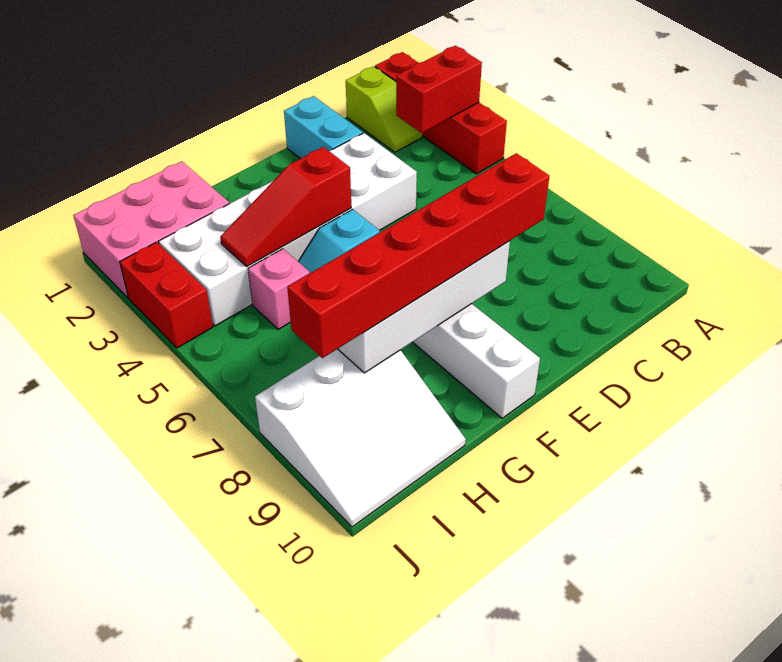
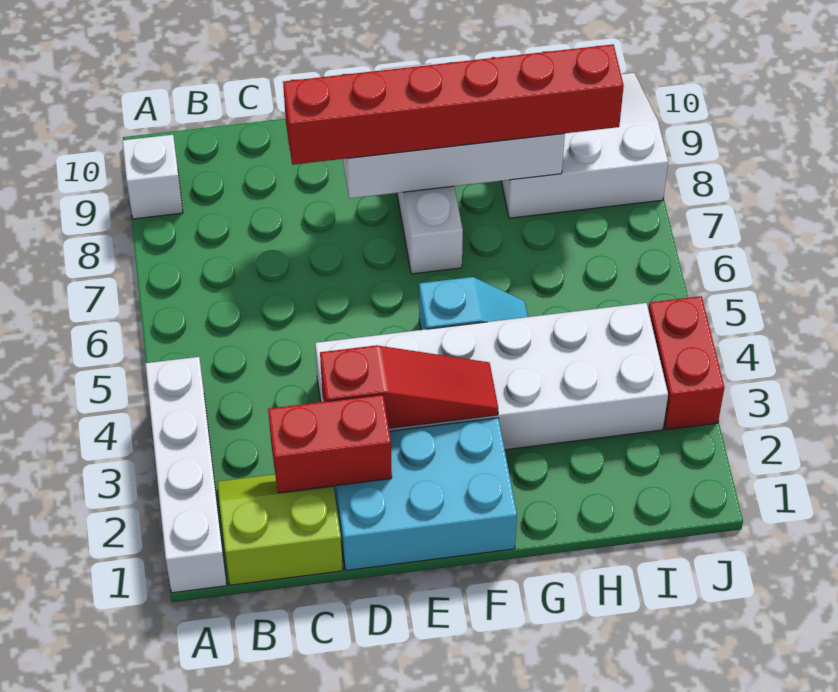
red brick A1:A4 level 1 -> white brick A1:A4 level 1
red brick A3:B3 level 2 -> red brick C2:D2 level 2
none -> white brick A9 level 1
lime slope B1:B2 level 1 top 1 -> lime slope B1:C2 level 1 top 1
cyan brick D1:D2 level 1 -> cyan brick D1:F2 level 1
red slope F4:H4 level 2 top F -> red slope D3:F3 level 2 top D
pink brick H1:J2 level 1 -> none
pink brick H5 level 1 -> none

